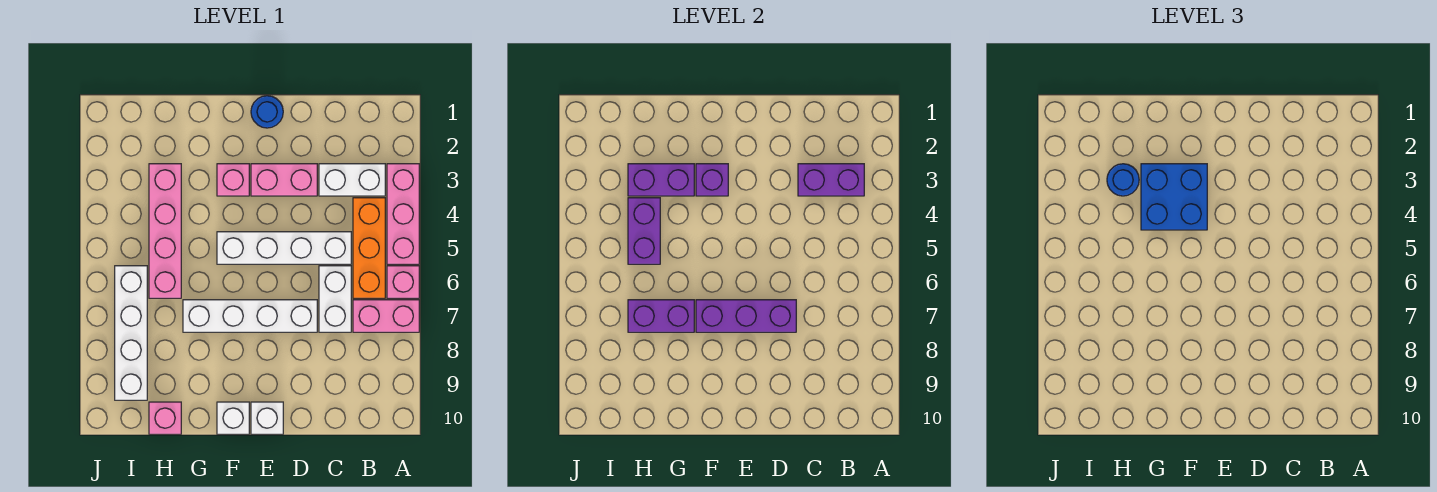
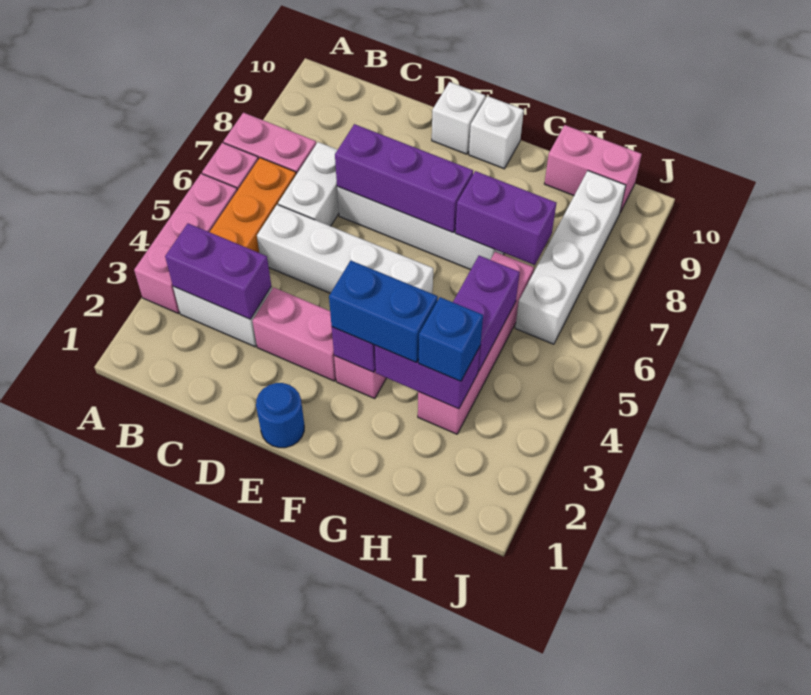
blue brick F3:G4 level 3 -> blue brick F3:G3 level 3
blue round brick H3 level 3 -> blue brick H3 level 3
pink brick H10 level 1 -> pink brick H10:I10 level 1

